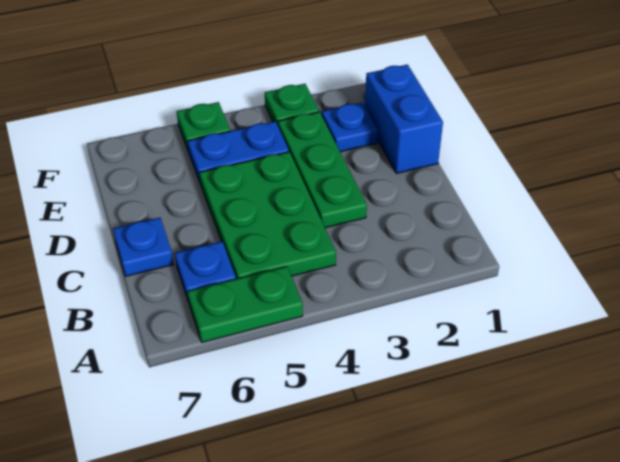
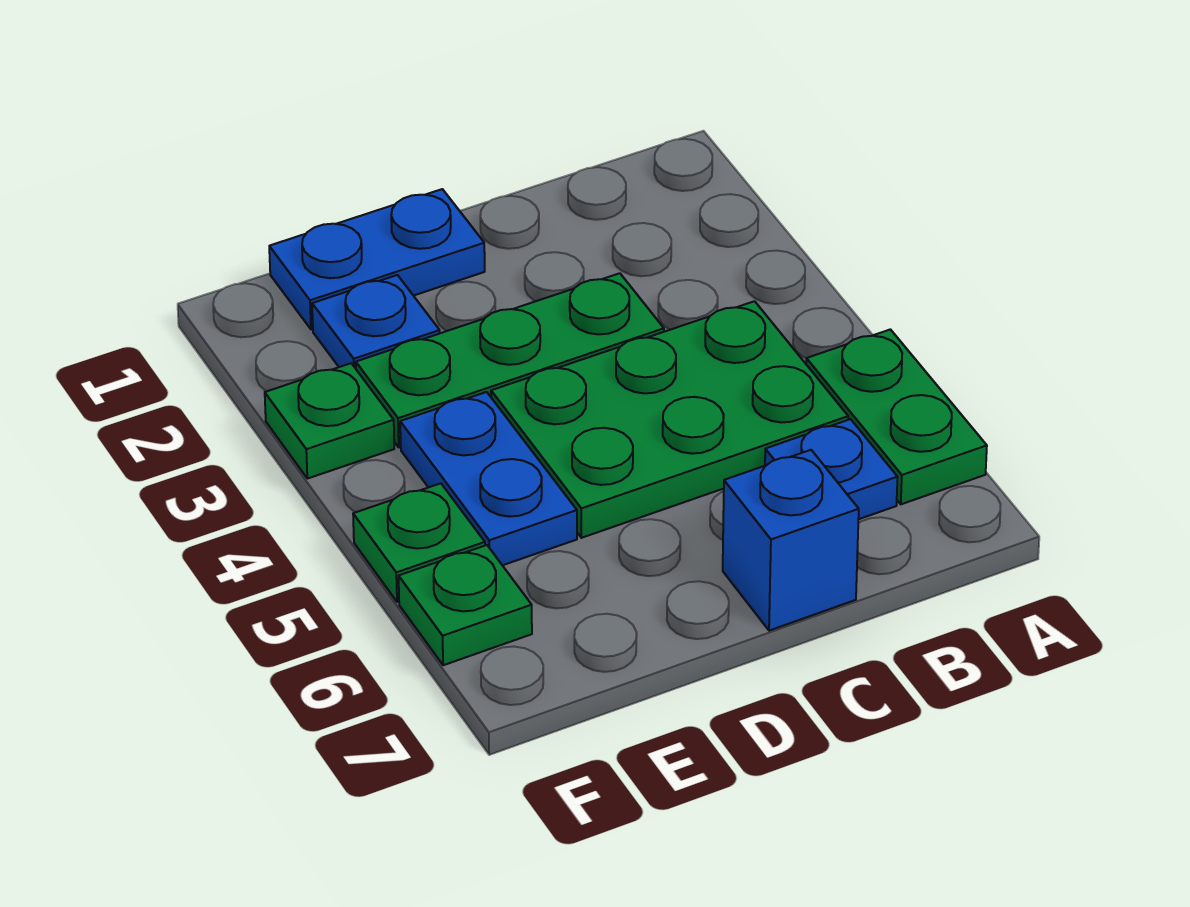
blue plate C7 level 1 -> blue brick C7 level 1
blue brick D1:E1 level 1 -> blue plate D1:E1 level 1
none -> green plate F6 level 1

